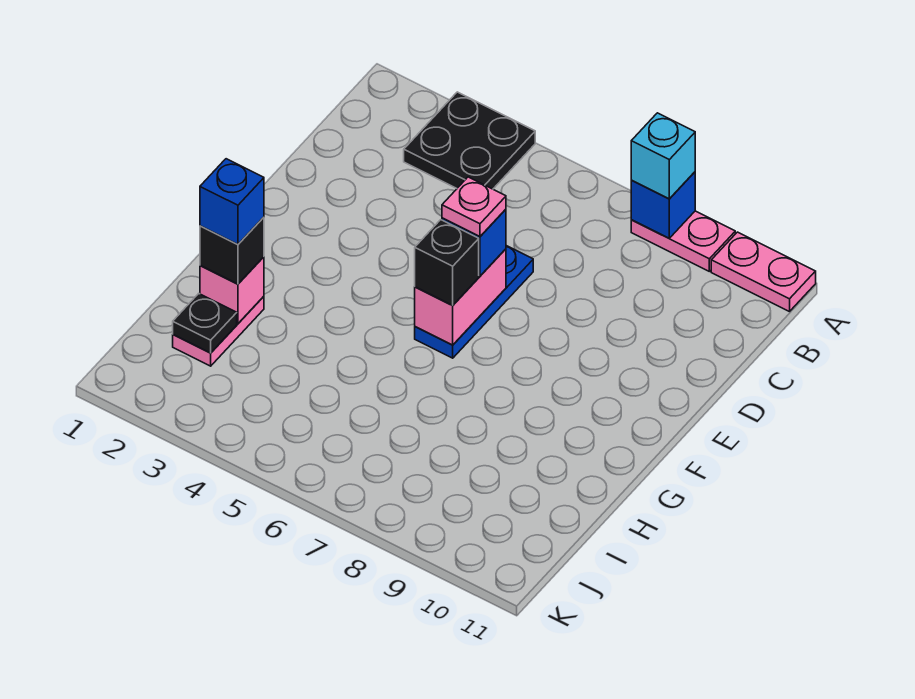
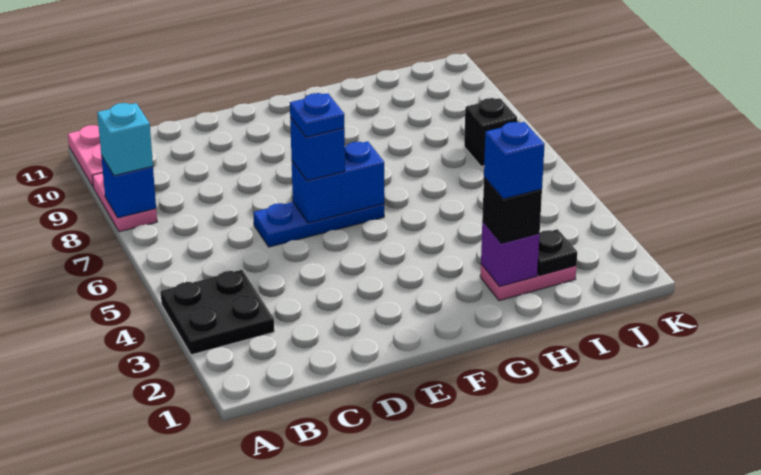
pink brick E6:F6 level 2 -> blue brick E6:F6 level 2
pink plate E6 level 4 -> blue plate E6 level 4
black brick F6 level 3 -> black brick J7 level 1
pink brick H2 level 2 -> purple brick H2 level 2

